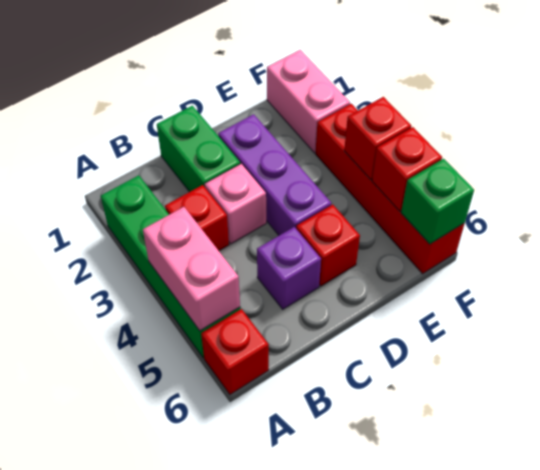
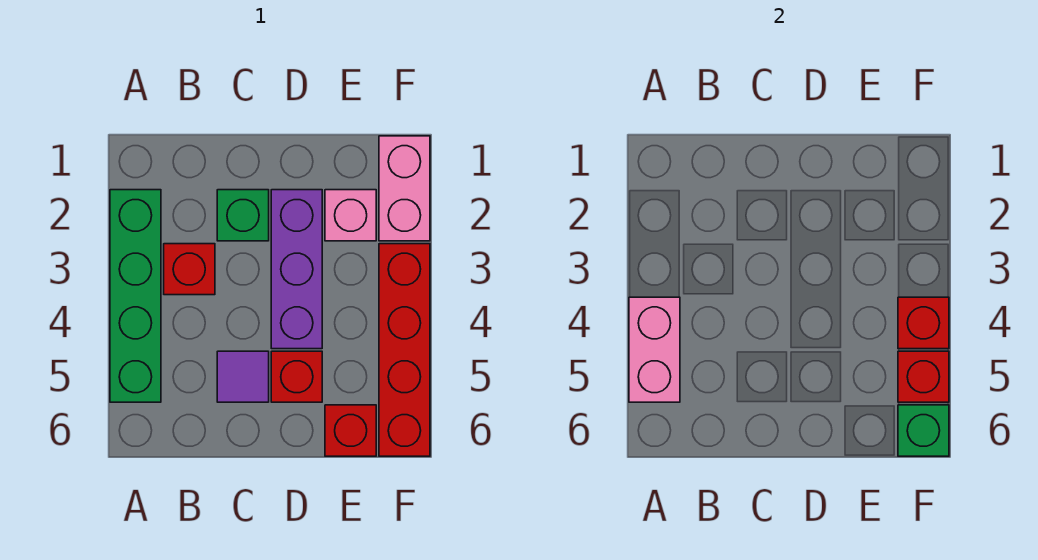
red brick A6 level 1 -> red brick E6 level 1
green brick C1:C2 level 1 -> green brick C2 level 1
pink brick C3 level 1 -> pink brick E2 level 1
purple brick C5 level 1 -> purple tile C5 level 1

